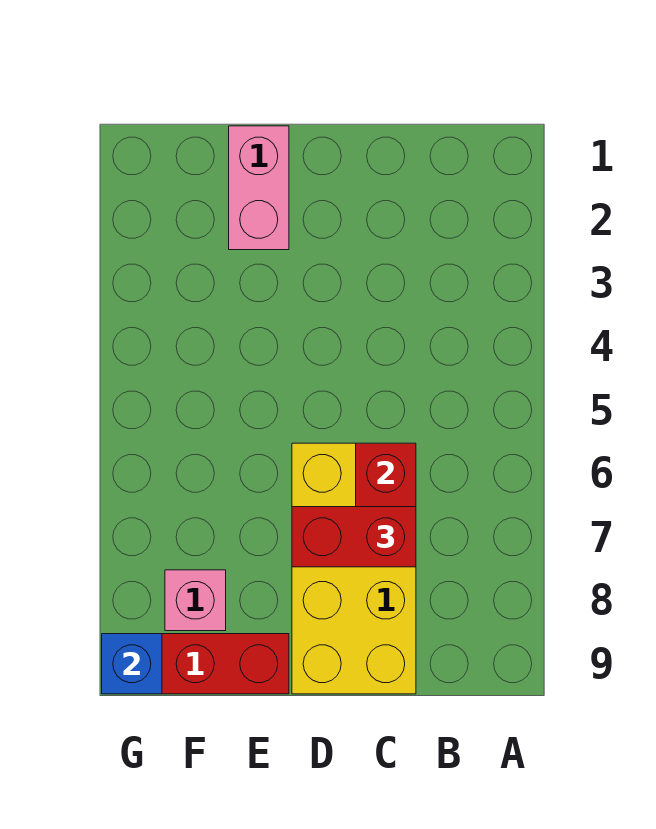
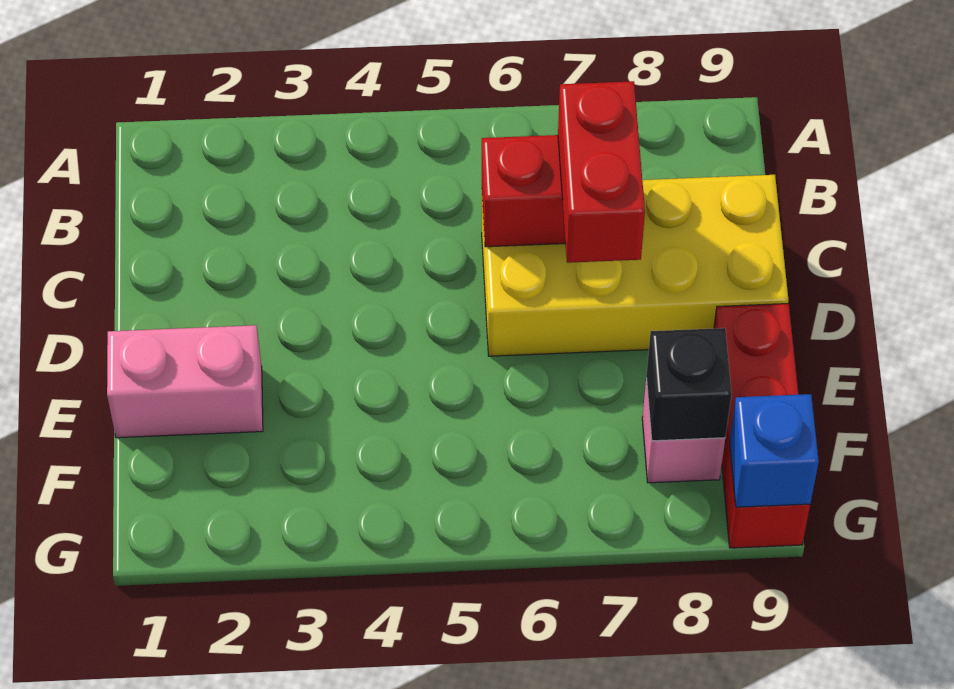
none -> black brick F8 level 2

